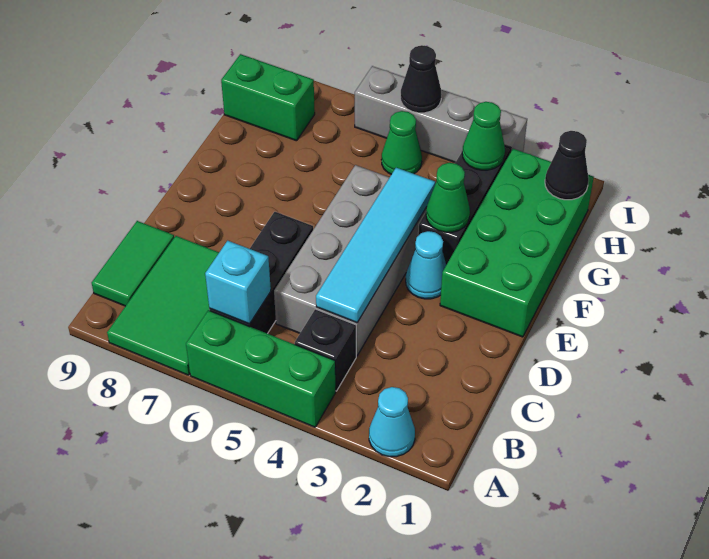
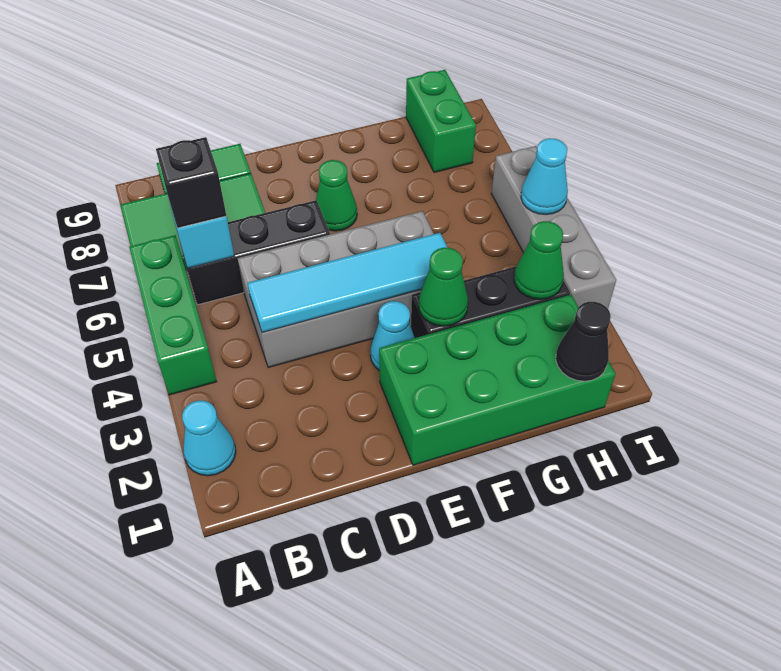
black brick B4 level 1 -> black brick B6 level 3
green cone H5 level 1 -> green cone E7 level 1
black cone I5 level 2 -> cyan cone I5 level 2

